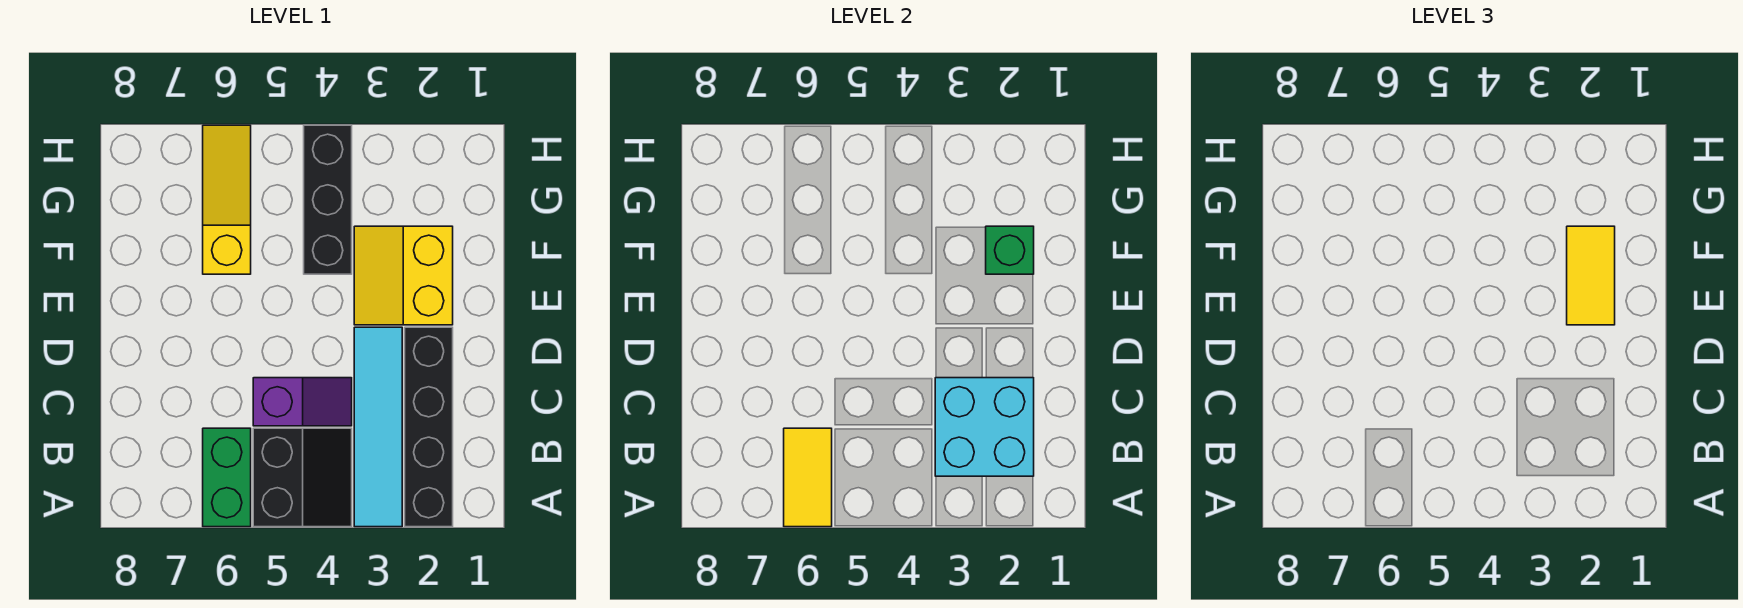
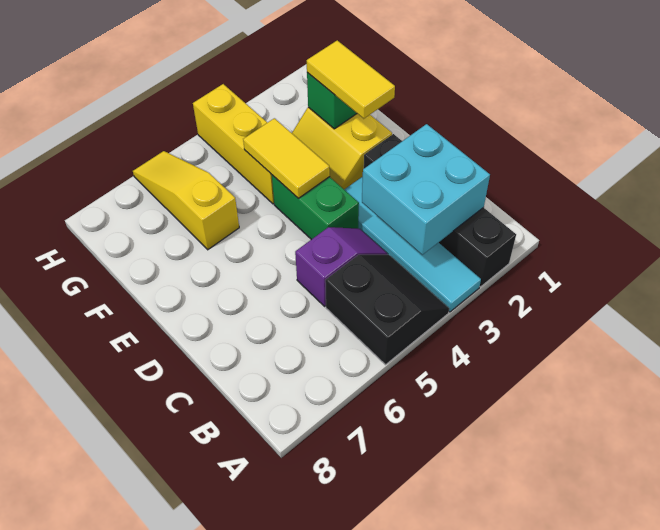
green brick A6:B6 level 1 -> green brick D4:E4 level 1
yellow tile A6:B6 level 2 -> yellow tile E4:F4 level 2
black brick F4:H4 level 1 -> yellow brick F4:H4 level 1

